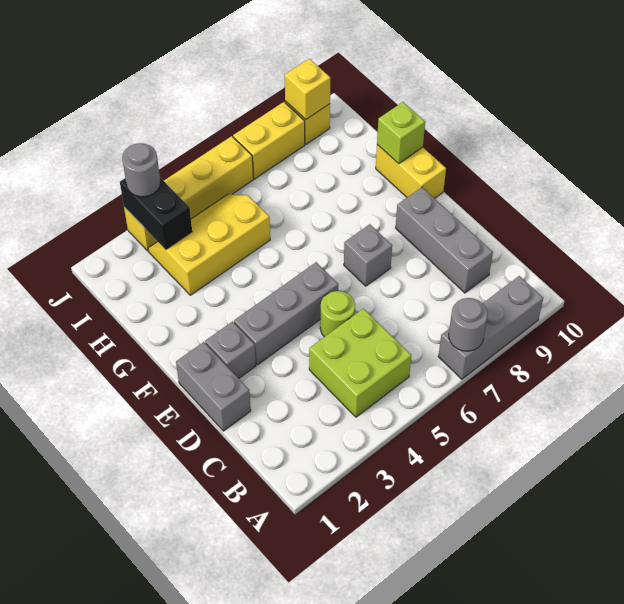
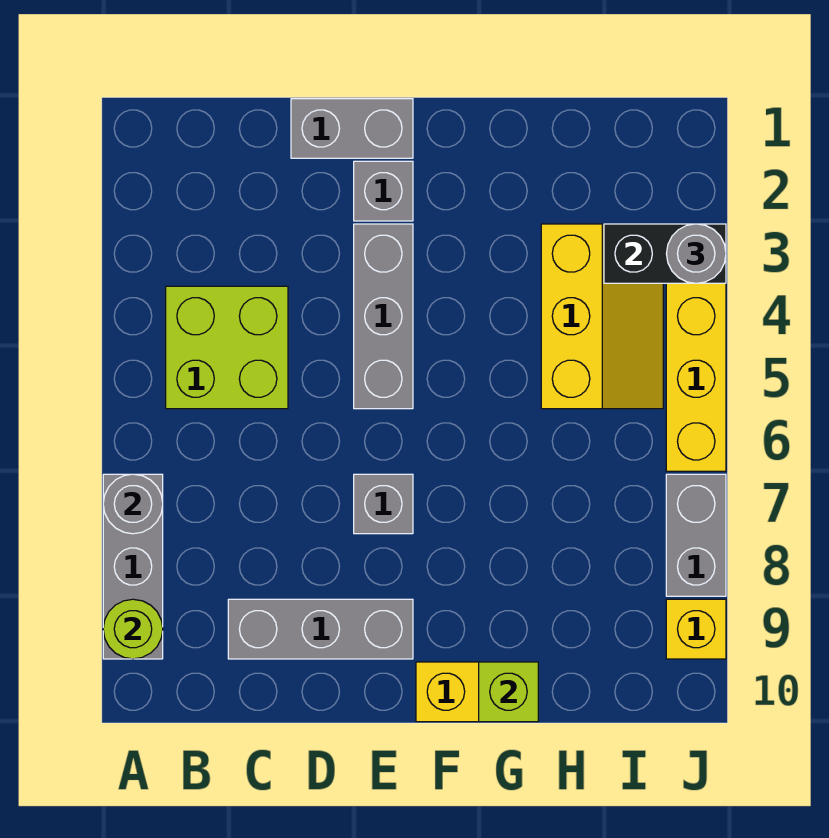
lime round brick D5 level 1 -> lime round brick A9 level 2
yellow brick J7:J8 level 1 -> grey brick J7:J8 level 1
yellow brick J9 level 2 -> none

